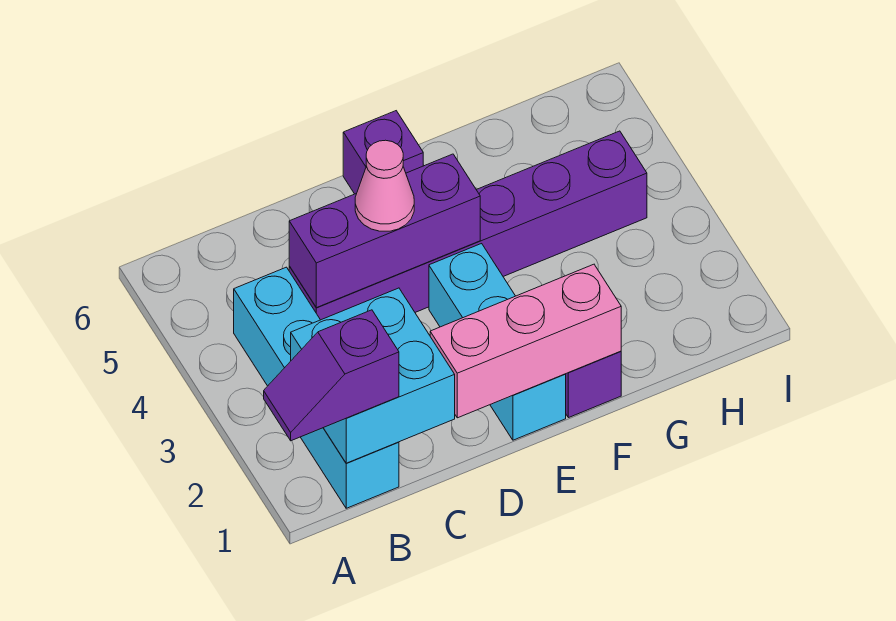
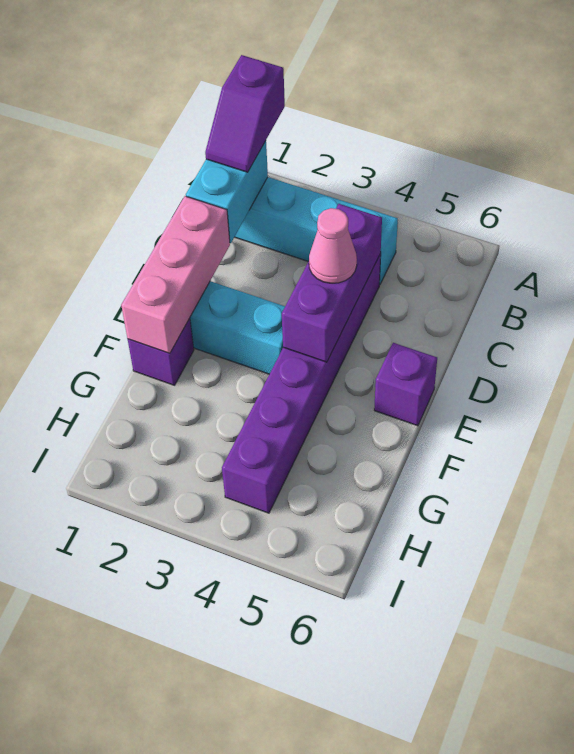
purple slope A1:B1 level 3 top B -> purple slope A1:B1 level 3 top A
cyan brick B1:C2 level 2 -> cyan brick B1:C1 level 2

